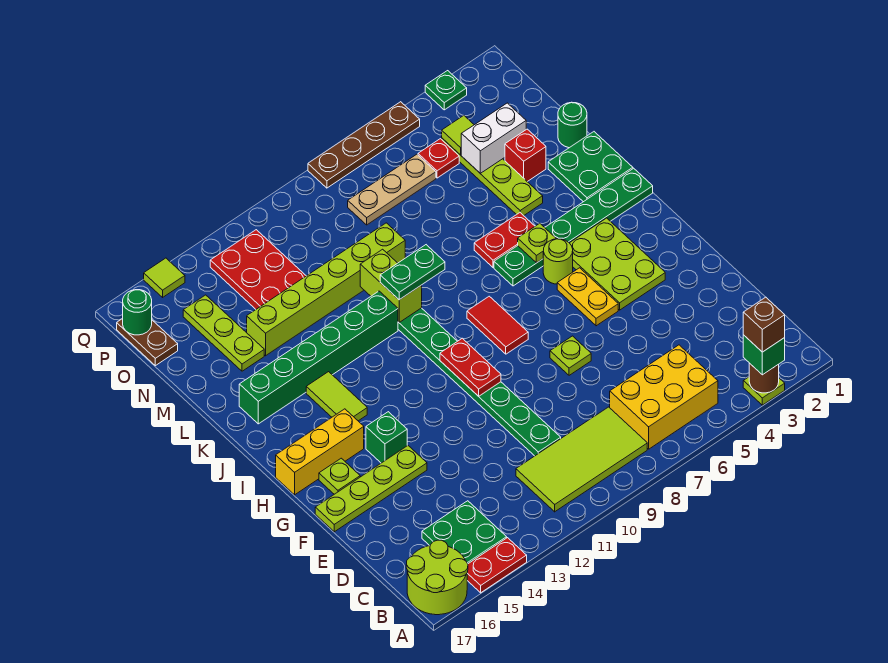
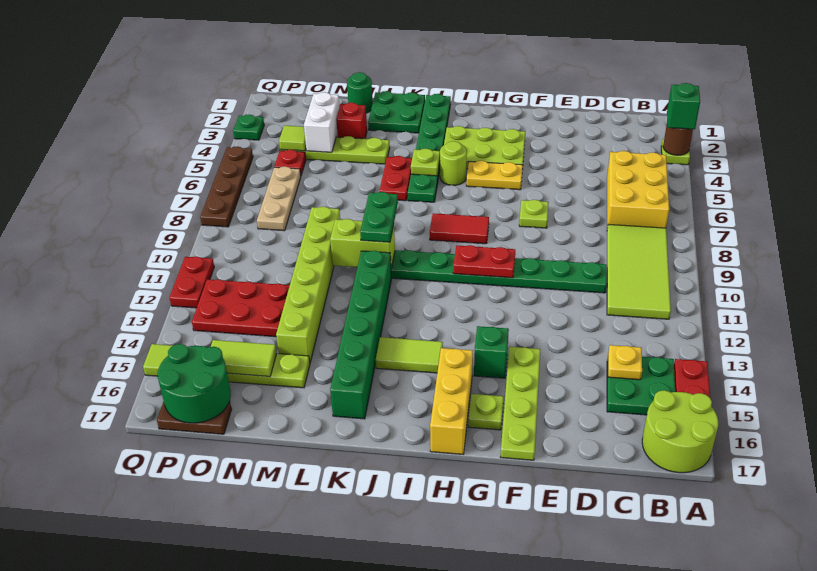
brown brick A3 level 4 -> none
none -> yellow plate C14 level 2
none -> lime tile N15:O15 level 2
green round brick P17 level 2 -> green round brick O16:P17 level 2
none -> red plate Q11:Q12 level 1

